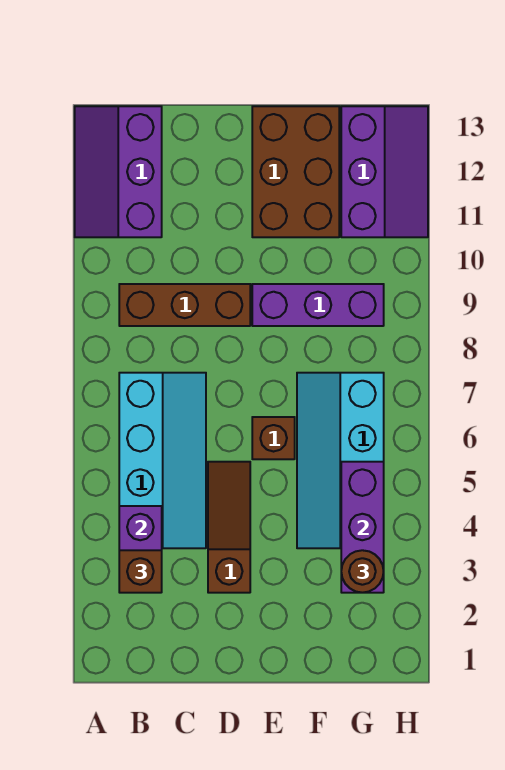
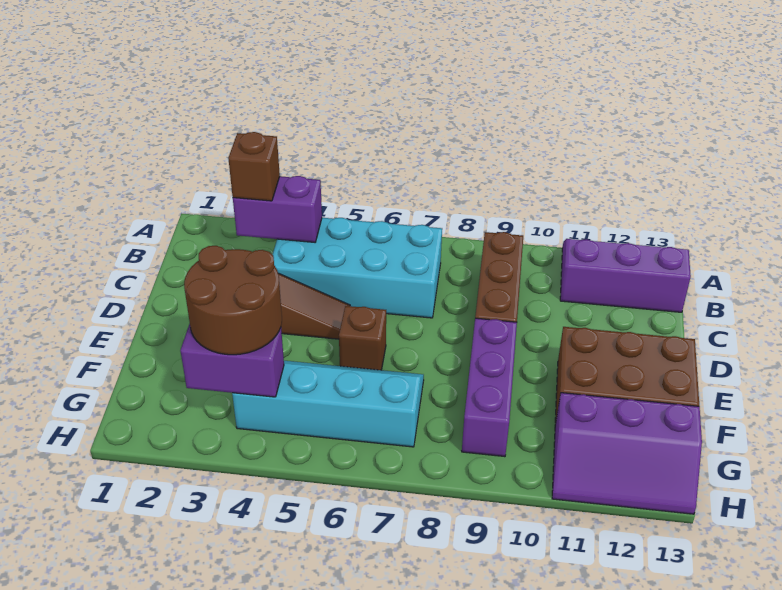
cyan slope B4:C7 level 1 top B -> cyan brick B4:C7 level 1
purple brick G3:G5 level 2 -> purple brick G3:G4 level 2
brown round brick G3 level 3 -> brown round brick F3:G4 level 3

